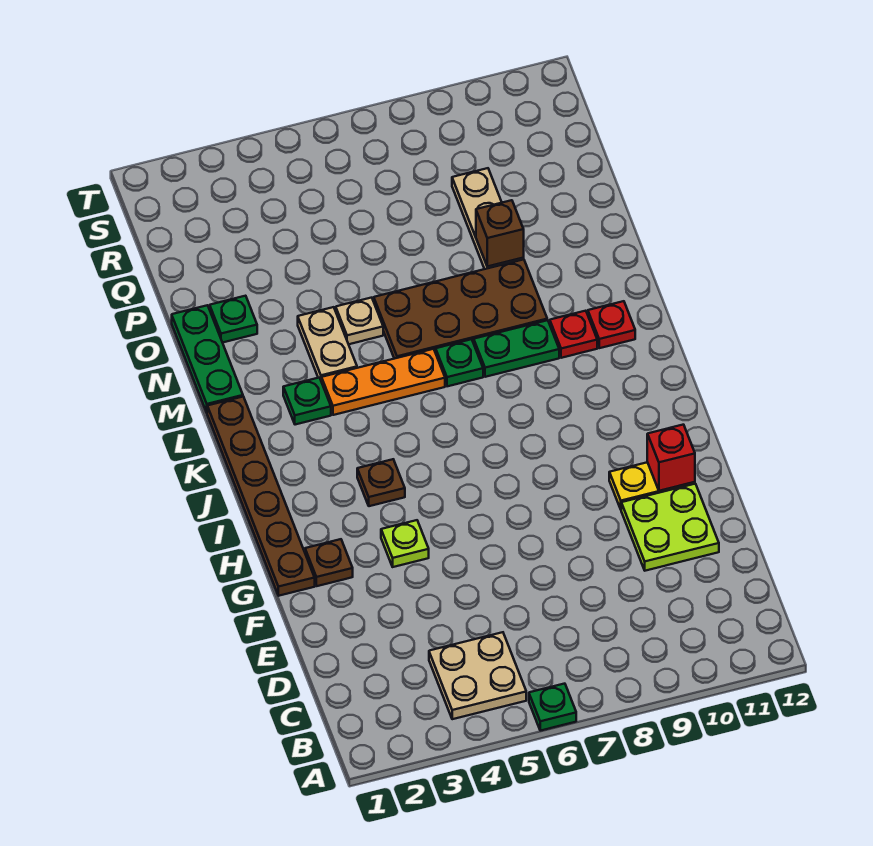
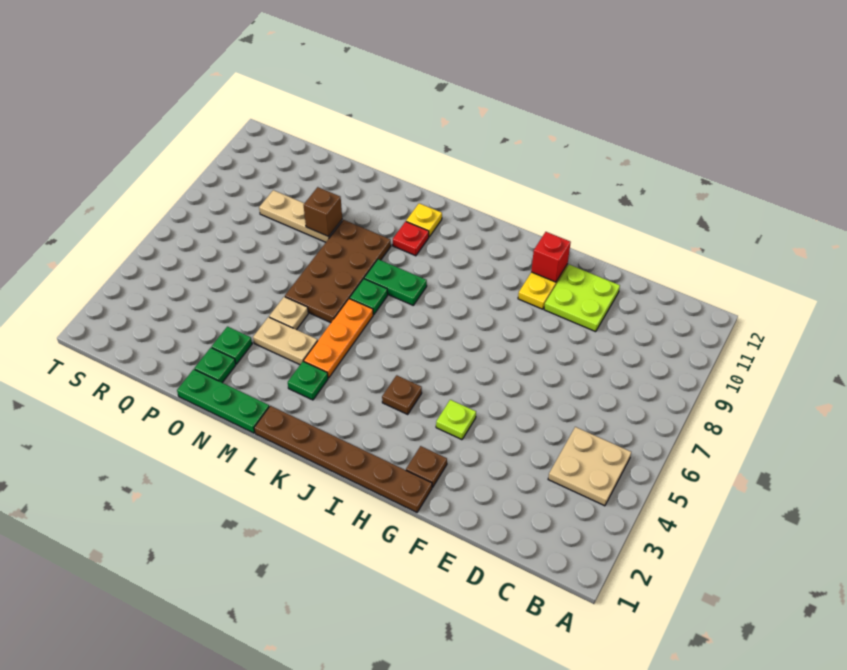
green plate A6 level 1 -> green plate O3 level 1
green plate L8:L9 level 1 -> green plate K8:L8 level 1
red plate L11 level 1 -> yellow plate L11 level 1

